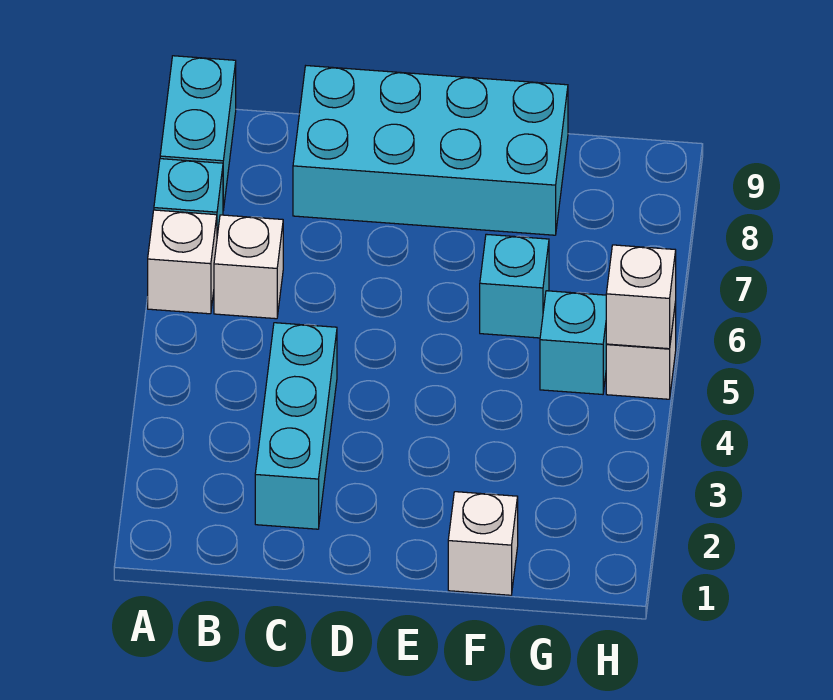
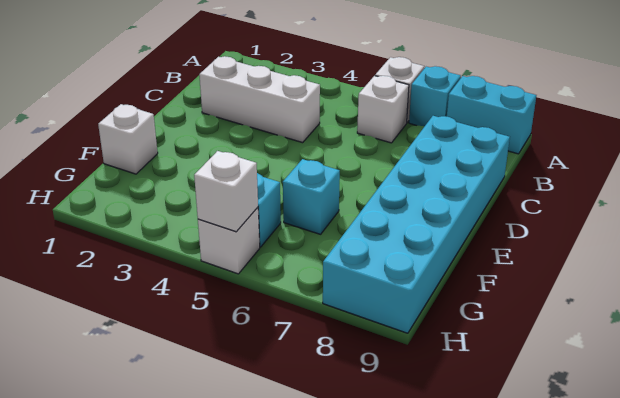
cyan brick C2:C4 level 1 -> white brick C2:C4 level 1
cyan brick C8:F9 level 1 -> cyan brick C8:H9 level 1

